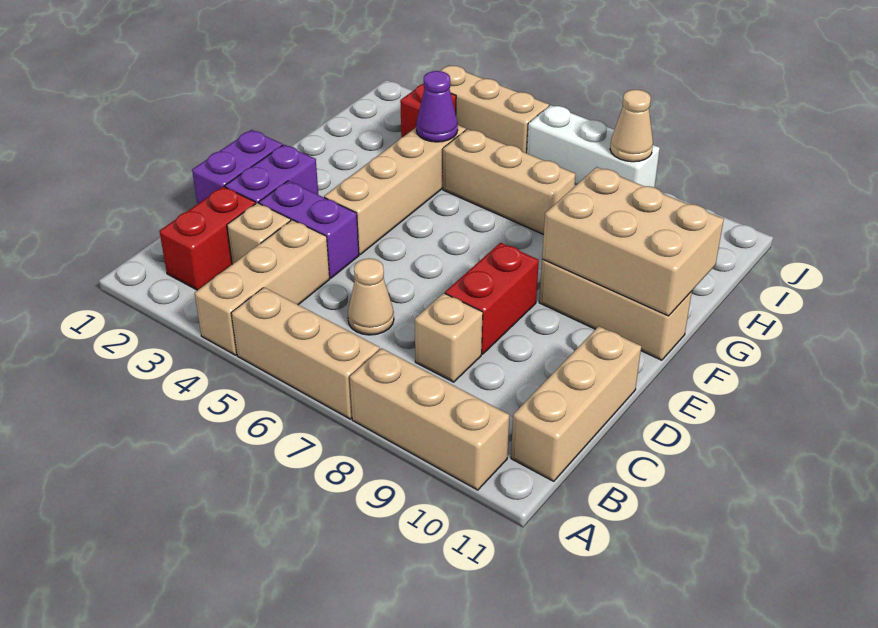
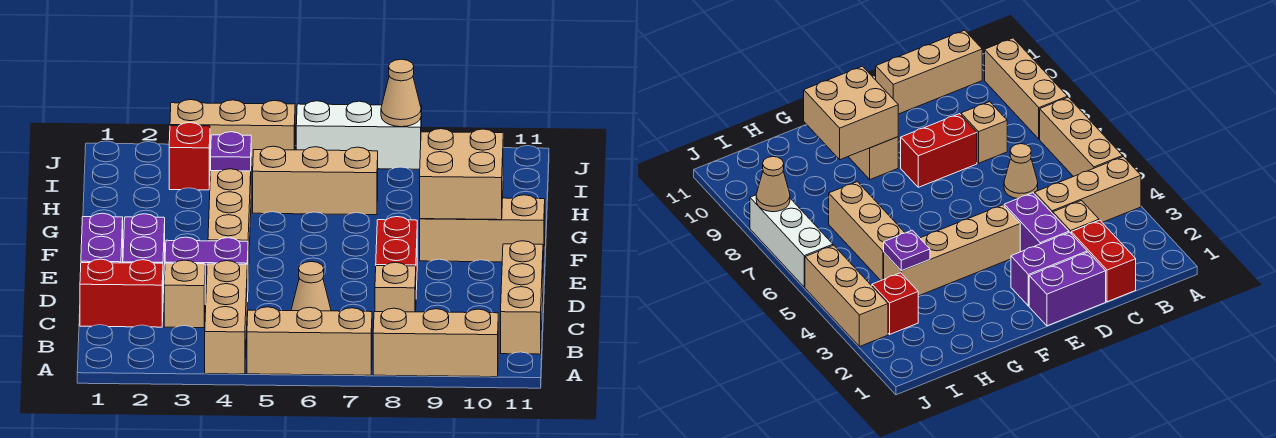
red brick B2:C2 level 1 -> red brick C1:C2 level 1
tan brick F9:G11 level 2 -> tan brick F9:G10 level 2
purple cone H4 level 2 -> purple plate H4 level 2

